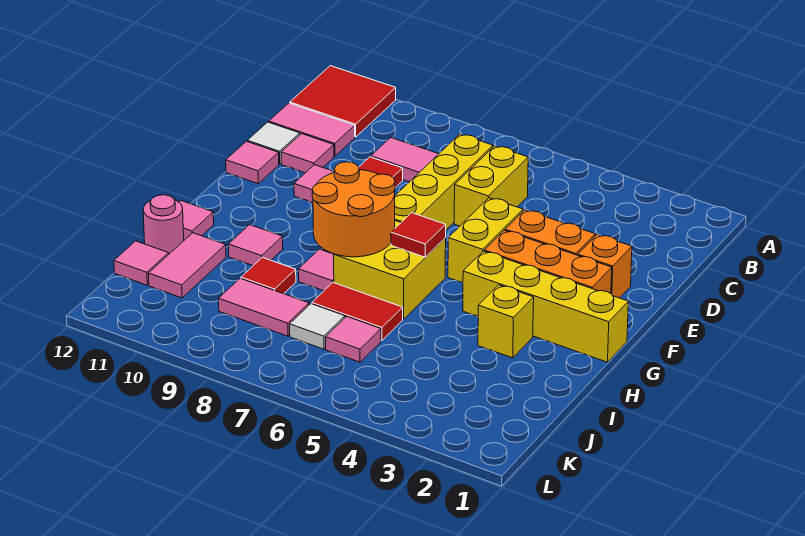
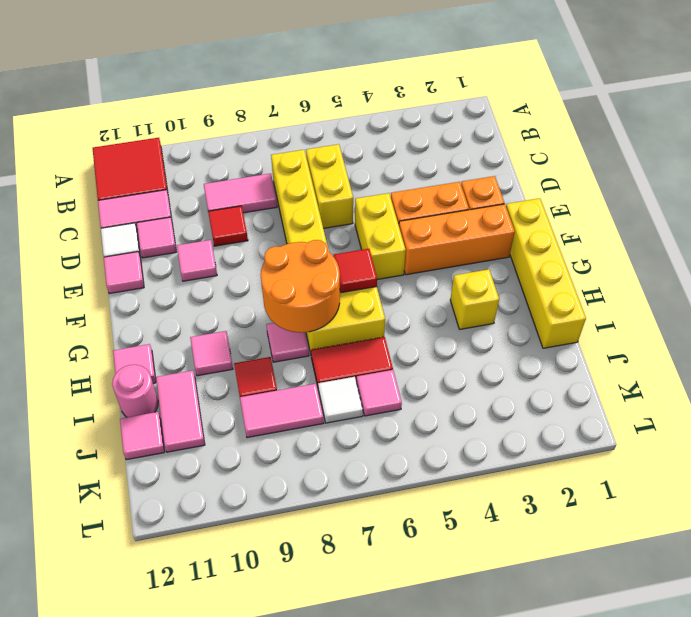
yellow brick G1:G4 level 1 -> yellow brick F1:I1 level 1

